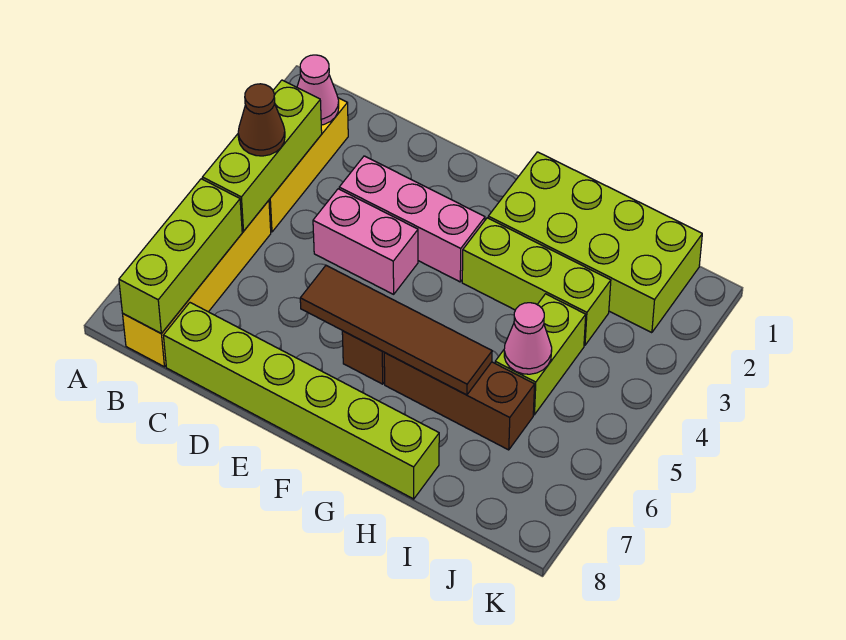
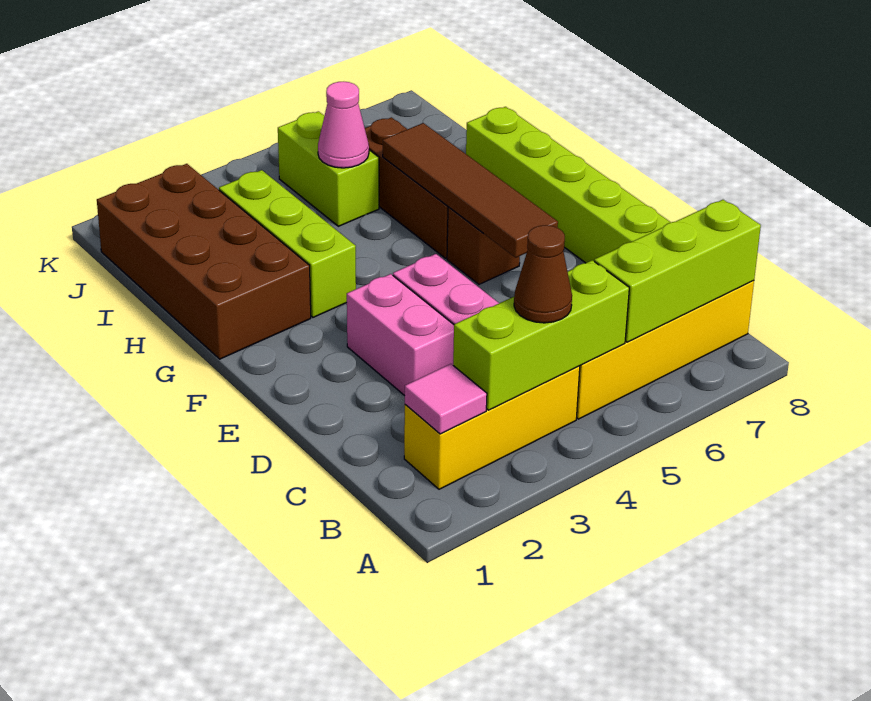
pink cone B2 level 2 -> pink tile B2 level 2
pink brick D3:F3 level 1 -> pink brick D3:E3 level 1
lime brick G1:J2 level 1 -> brown brick G1:J2 level 1
lime brick I4:I5 level 1 -> lime brick I5:J5 level 1

